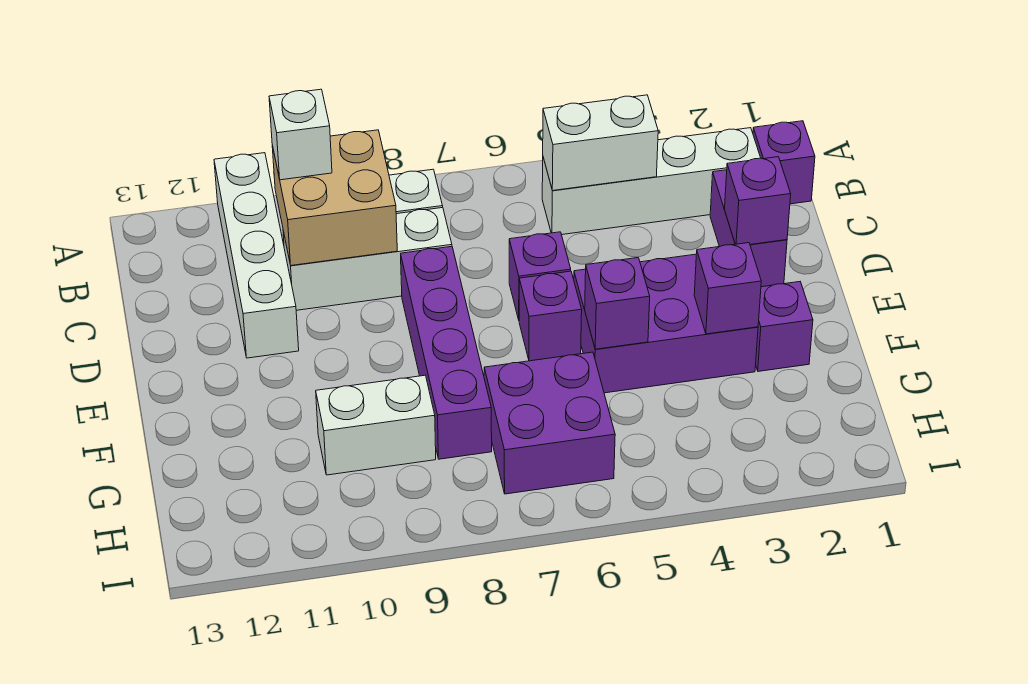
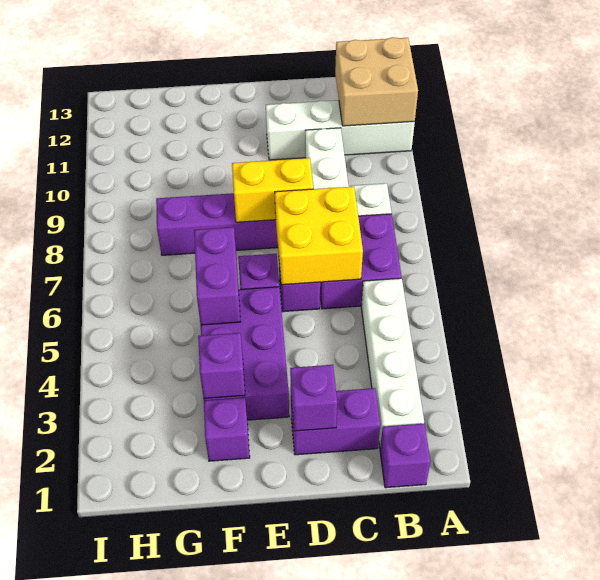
white brick B4:B5 level 2 -> none
tan brick B9:C10 level 2 -> tan brick A11:B12 level 2
white brick B10 level 3 -> none
none -> yellow brick C6:D7 level 2
none -> yellow brick D8:E8 level 2
purple brick F5 level 2 -> purple brick F5:F6 level 2
purple brick G6:H7 level 1 -> purple brick B6:C7 level 1
white brick G9:G10 level 1 -> none

